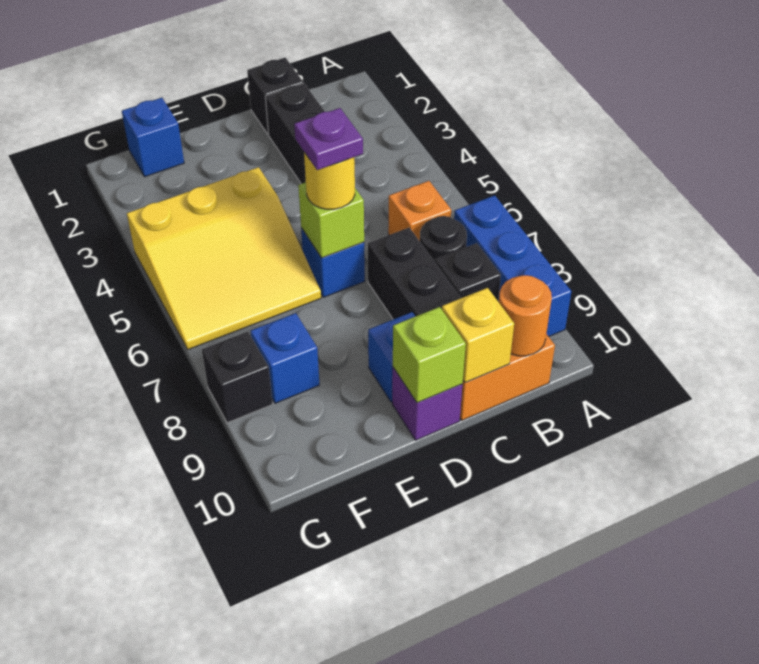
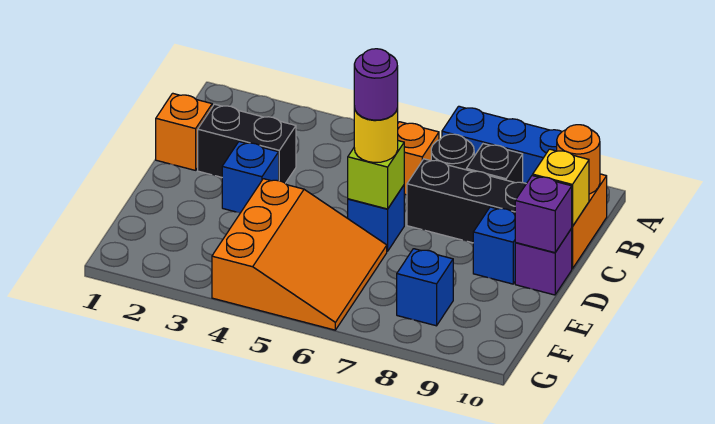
black brick C1 level 1 -> orange brick C1 level 1
purple plate D6 level 4 -> purple round brick D6 level 4
lime brick D10 level 2 -> purple brick D10 level 2
yellow slope E4:G6 level 1 top 4 -> orange slope E4:G6 level 1 top 4
blue brick F1 level 1 -> blue brick D3 level 1
black brick G8 level 1 -> none

